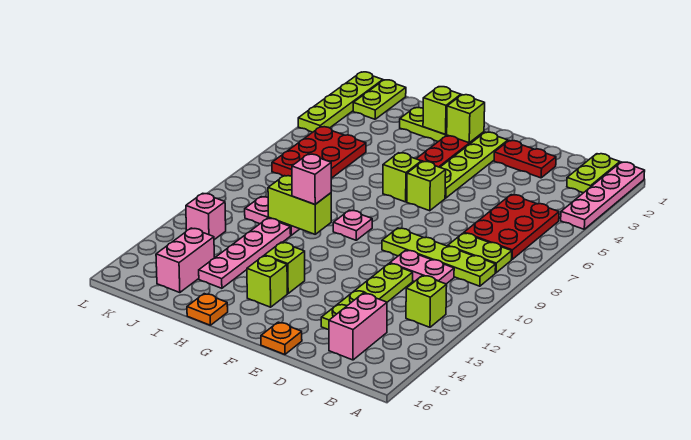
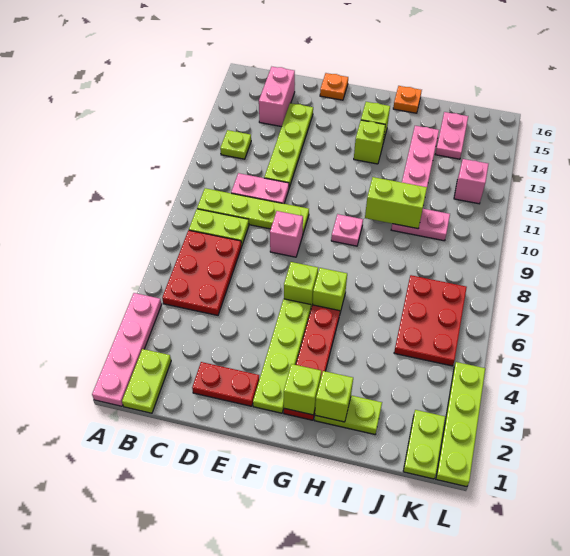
lime brick B12 level 1 -> lime plate B12 level 1
pink brick H10 level 3 -> pink brick E8 level 1
pink brick J14:J15 level 1 -> pink plate J14:J15 level 1

